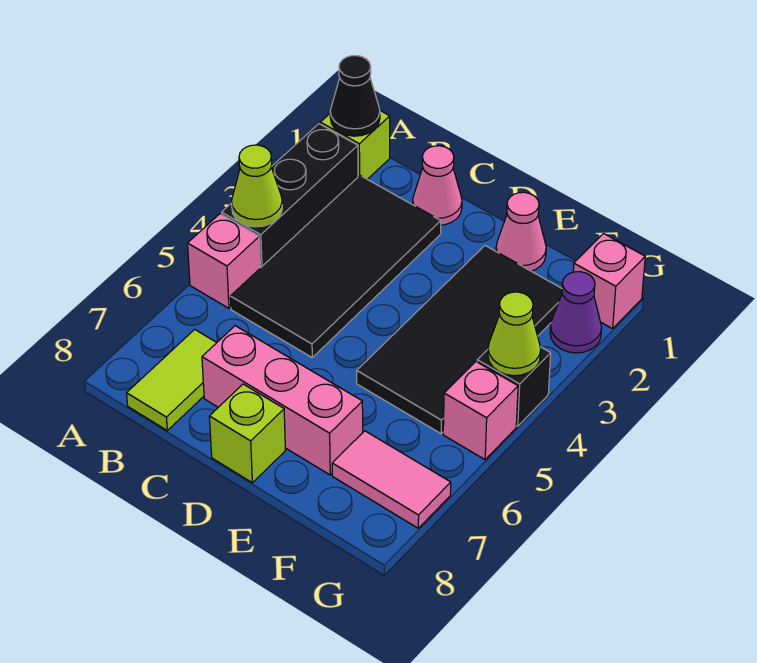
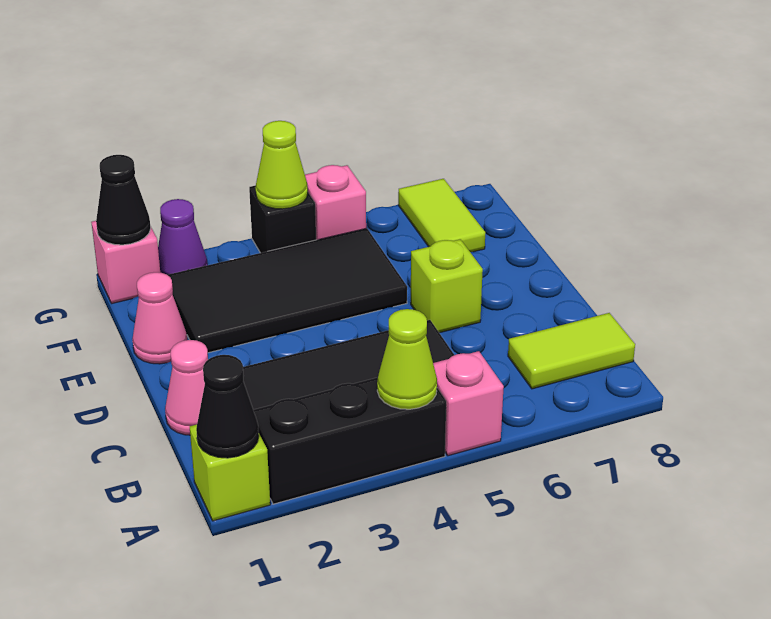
pink brick C7:E7 level 1 -> none
lime brick D8 level 1 -> lime brick D6 level 1
pink tile F7:G7 level 1 -> lime tile F7:G7 level 1
none -> black cone G1 level 2

